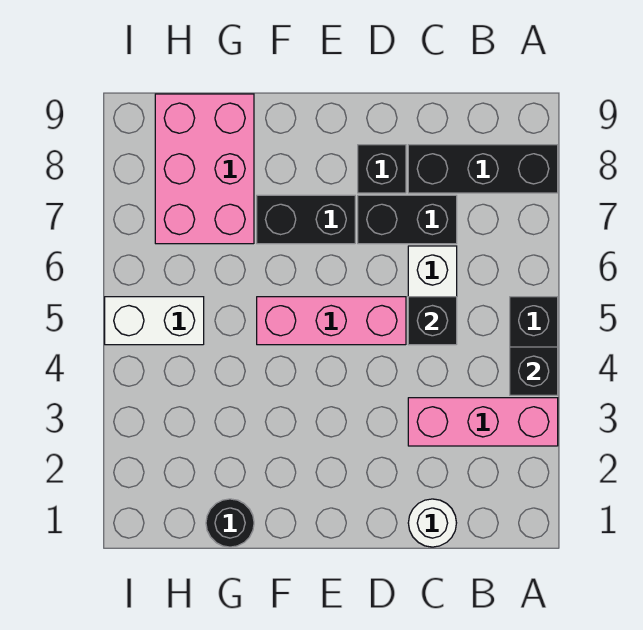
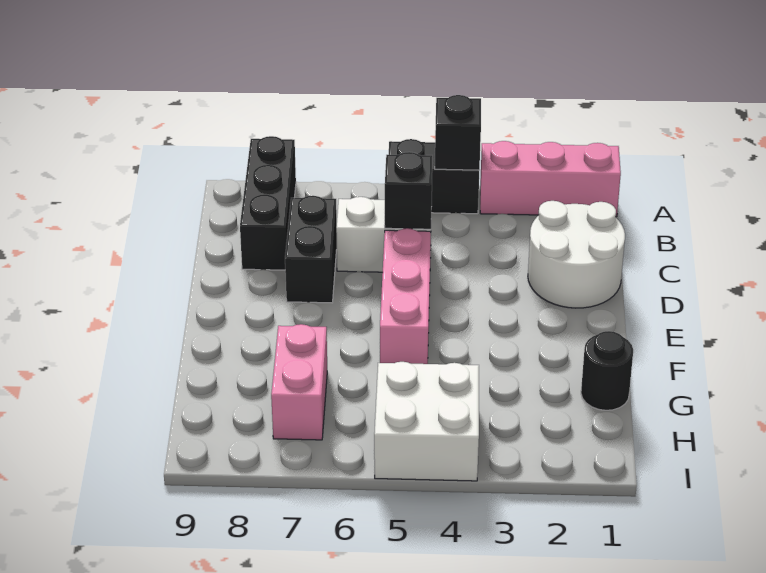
pink brick A3:C3 level 1 -> pink brick A1:A3 level 1
white round brick C1 level 1 -> white round brick C1:D2 level 1
black brick D8 level 1 -> none
black brick E7:F7 level 1 -> none
pink brick G7:H9 level 1 -> pink brick G7:H7 level 1
white brick H5:I5 level 1 -> white brick H4:I5 level 1

